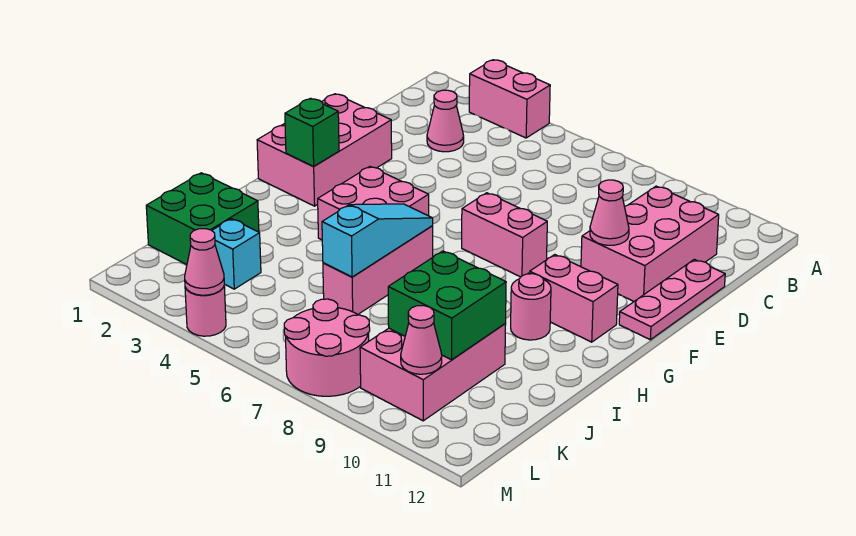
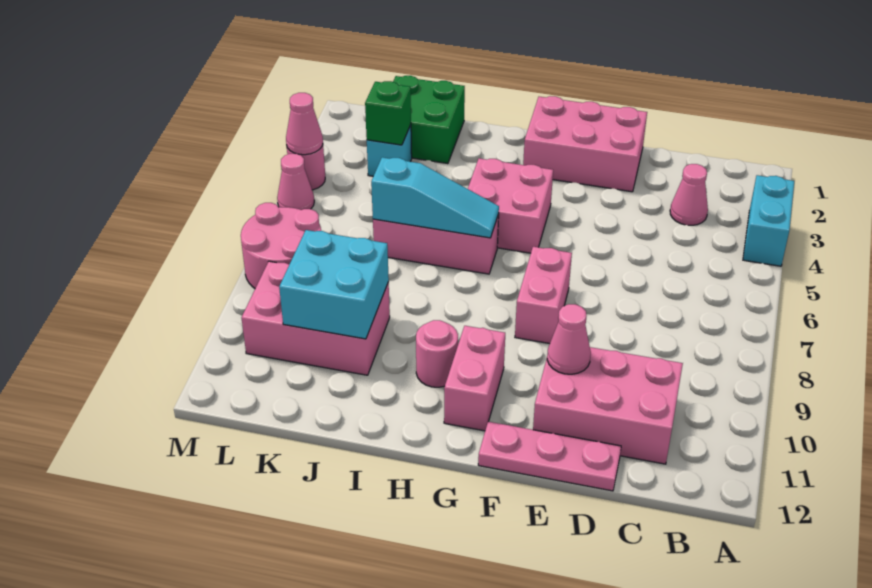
pink brick A3:A4 level 1 -> cyan brick A3:A4 level 1
green brick G2 level 2 -> green brick K3 level 2
green brick J9:K10 level 2 -> cyan brick J9:K10 level 2
pink cone L10 level 2 -> pink cone M5 level 1

